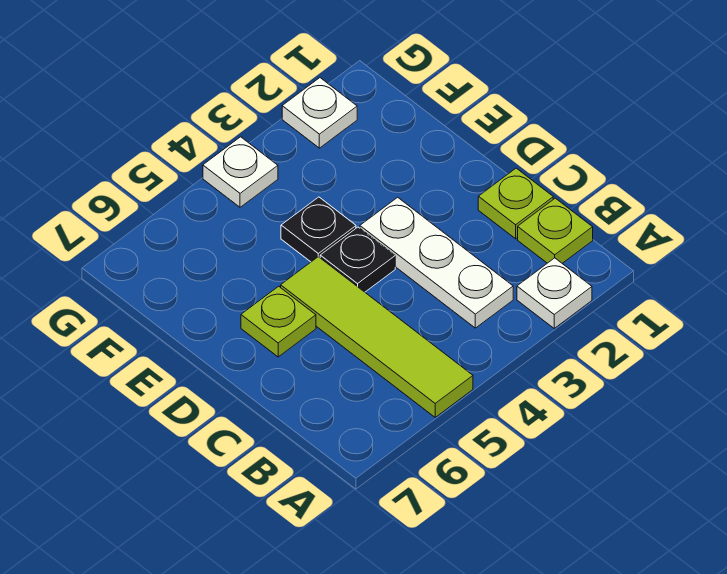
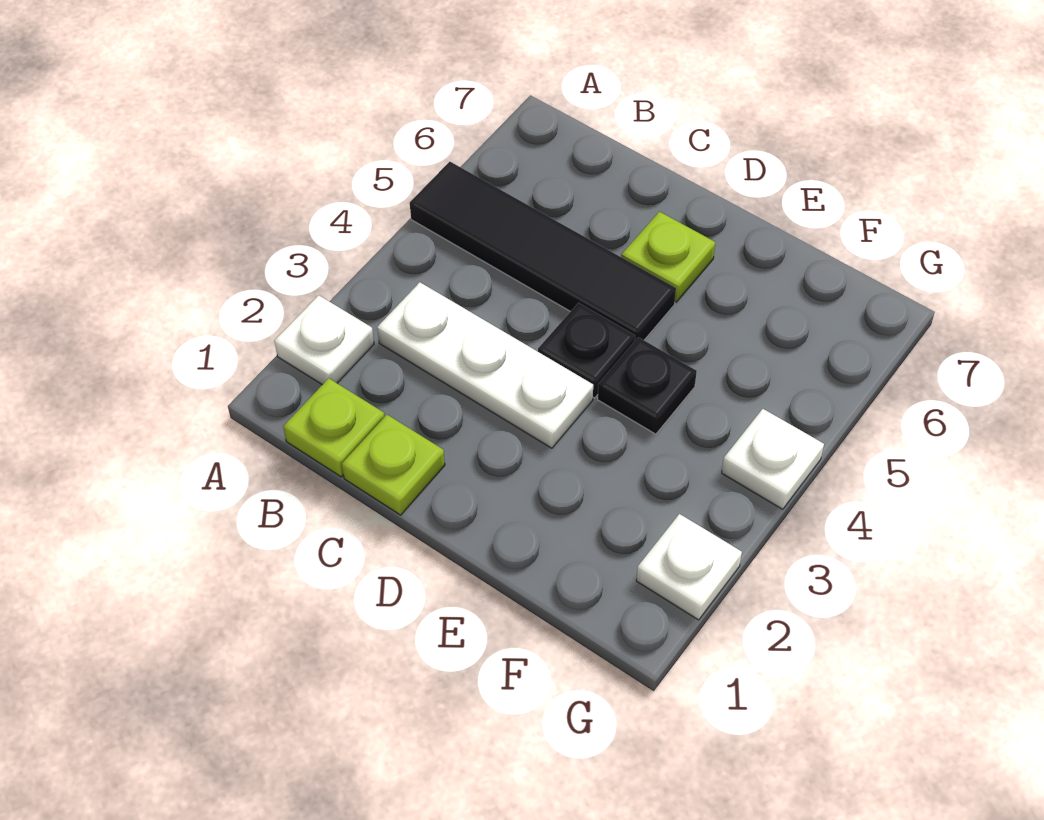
lime tile A5:D5 level 1 -> black tile A5:D5 level 1

